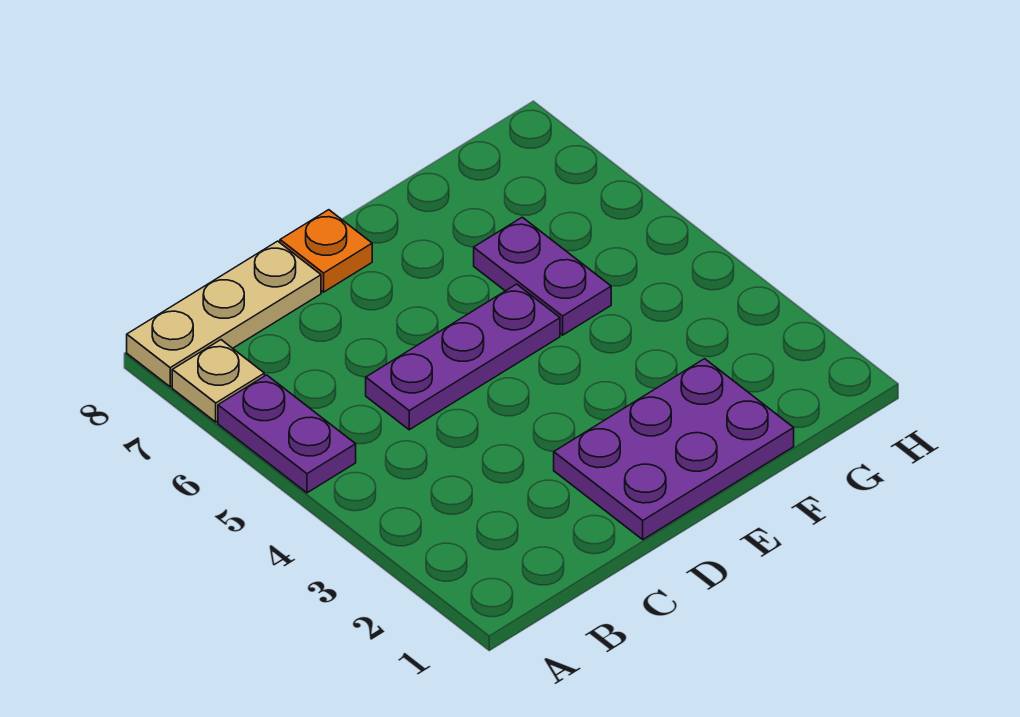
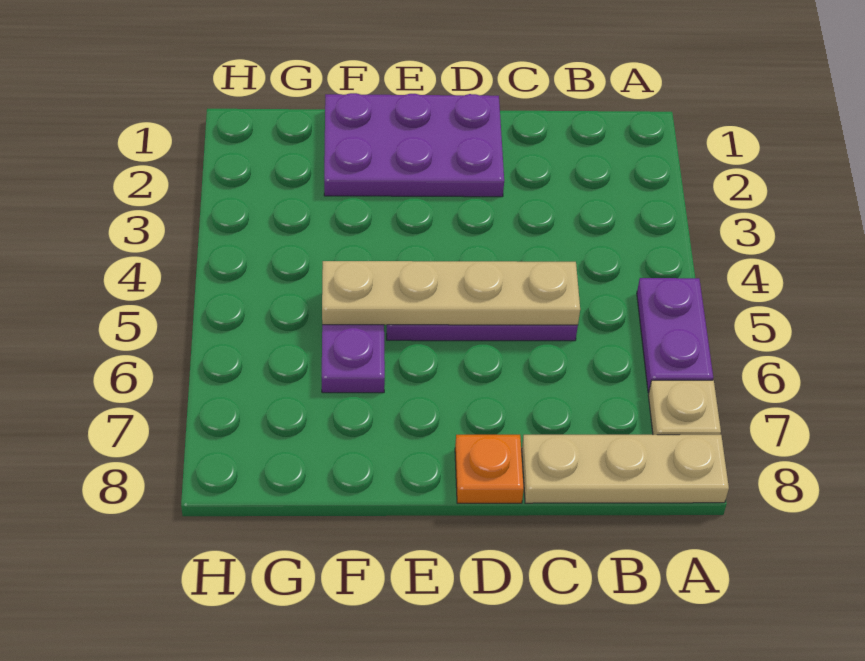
none -> tan plate C5:F5 level 2

